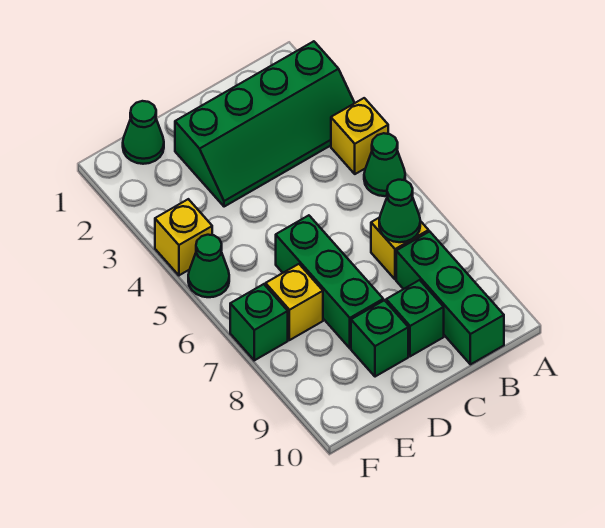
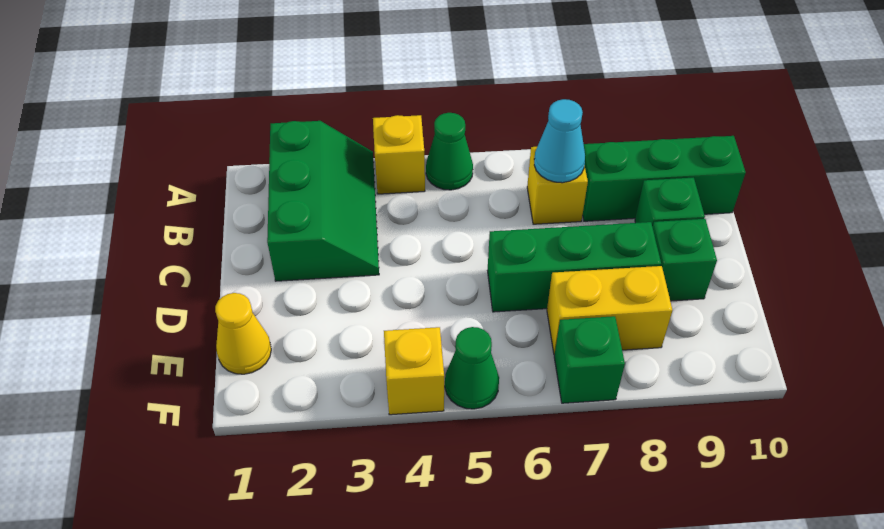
green slope A2:D3 level 1 top 2 -> green slope A2:C3 level 1 top 2
green cone B7 level 2 -> cyan cone B7 level 2
green cone E1 level 1 -> yellow cone E1 level 1
yellow brick E7 level 1 -> yellow brick E7:E8 level 1

